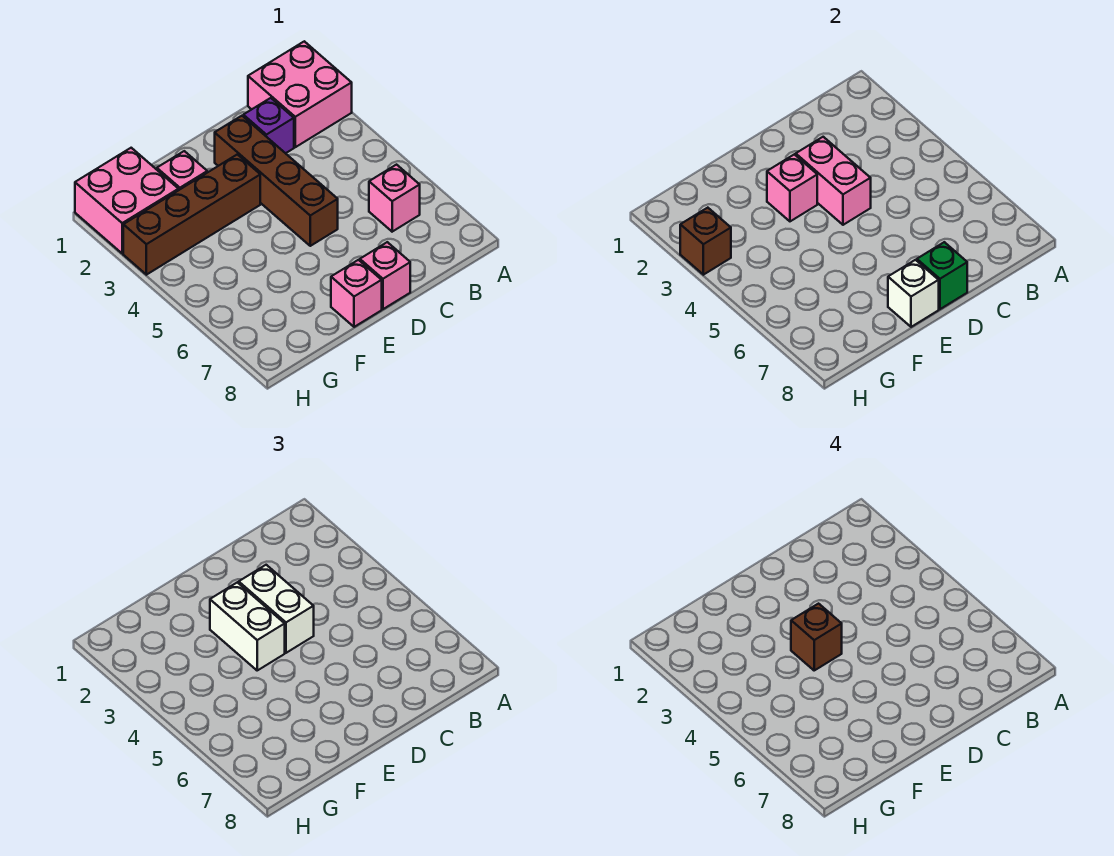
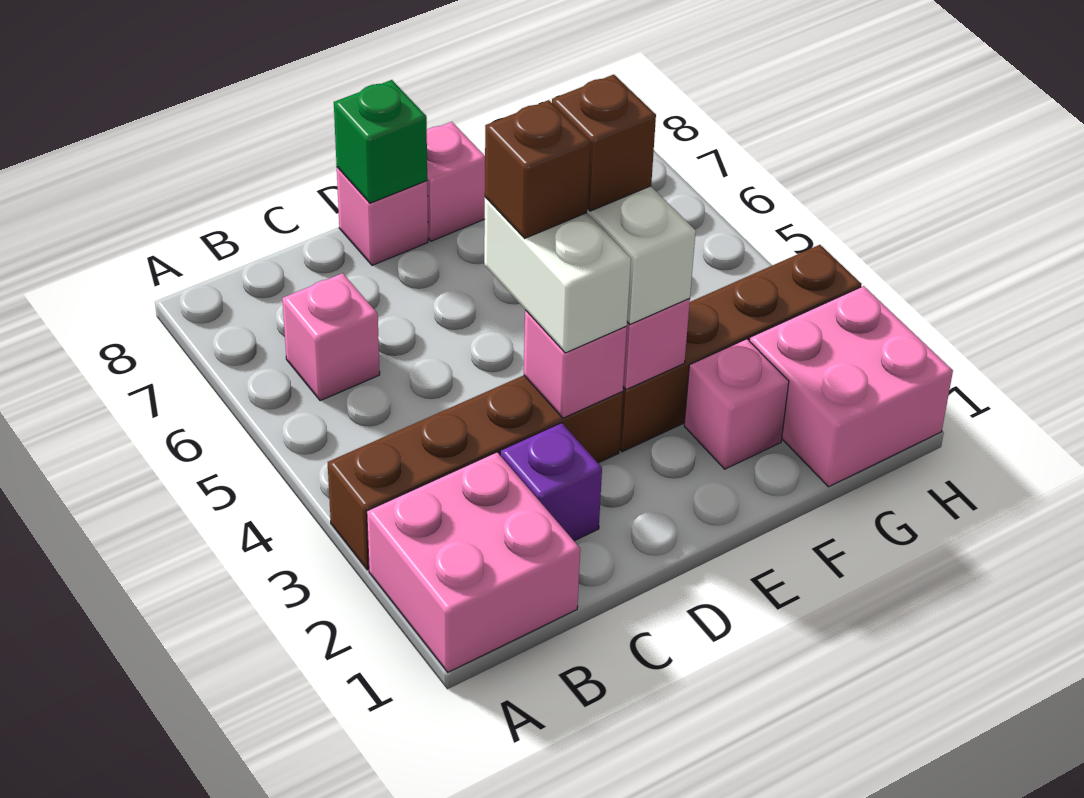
brown brick D2:D5 level 1 -> brown brick A3:D3 level 1
pink brick D3:D4 level 2 -> pink brick D3 level 2
white brick E8 level 2 -> none
brown brick H3 level 2 -> brown brick D4 level 4

